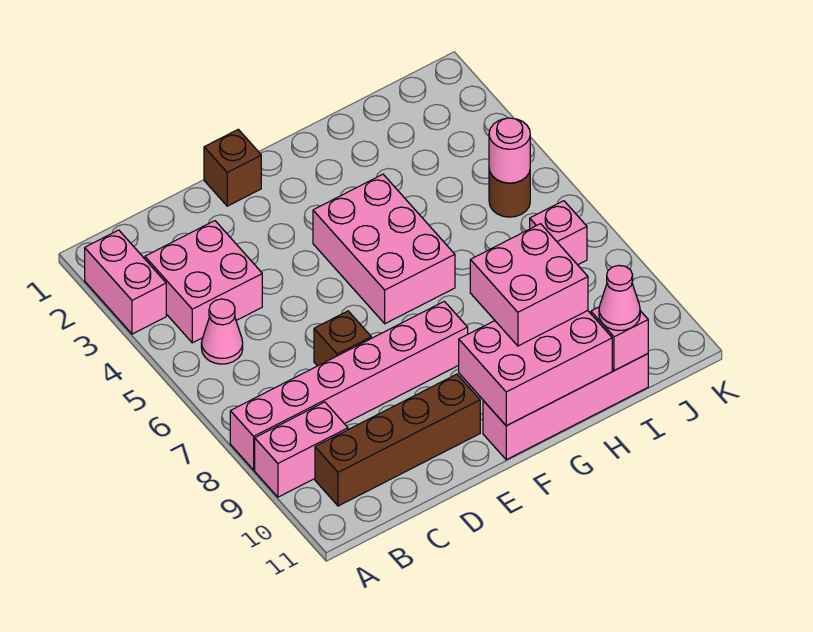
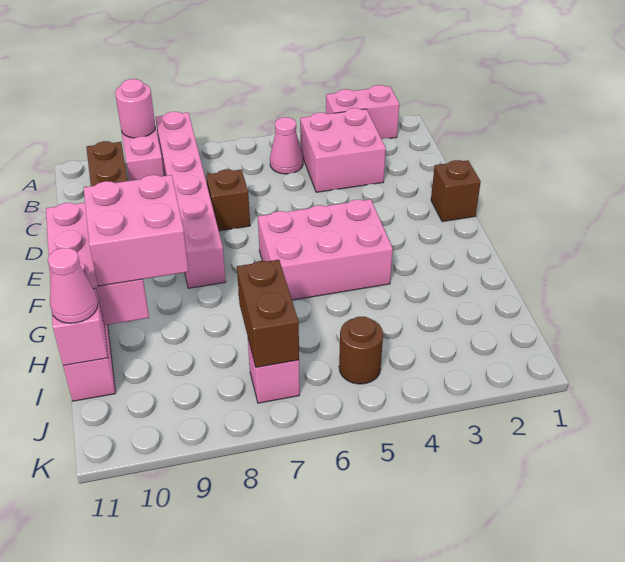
none -> brown brick I7:J7 level 2
pink round brick J5 level 2 -> pink round brick A9 level 2

